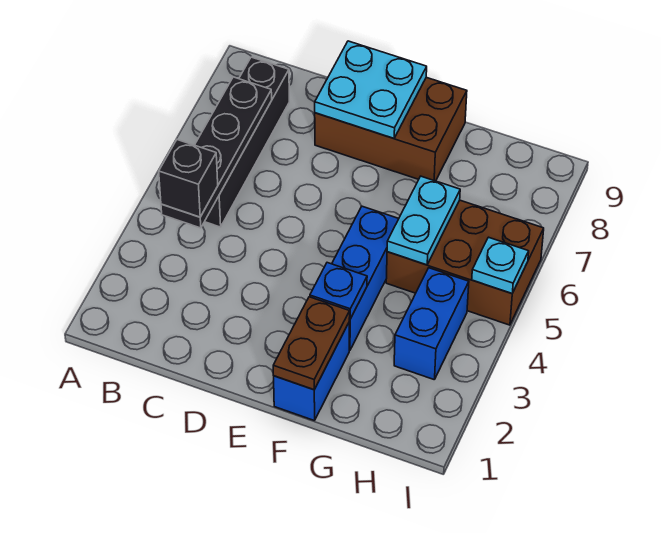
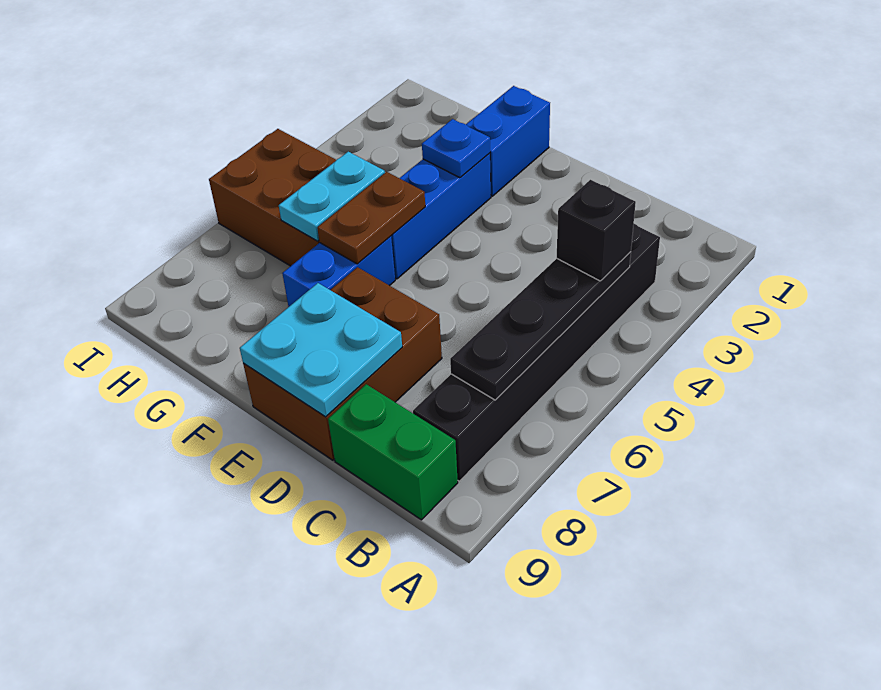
black brick B5:B8 level 1 -> black brick B3:B8 level 1
none -> green brick B9:C9 level 1
brown brick D8:F9 level 1 -> brown brick D7:E9 level 1
brown plate F1:F2 level 2 -> brown plate F5:F6 level 2
blue brick H3:H4 level 1 -> blue brick F6:F7 level 1
cyan plate I5 level 2 -> none

